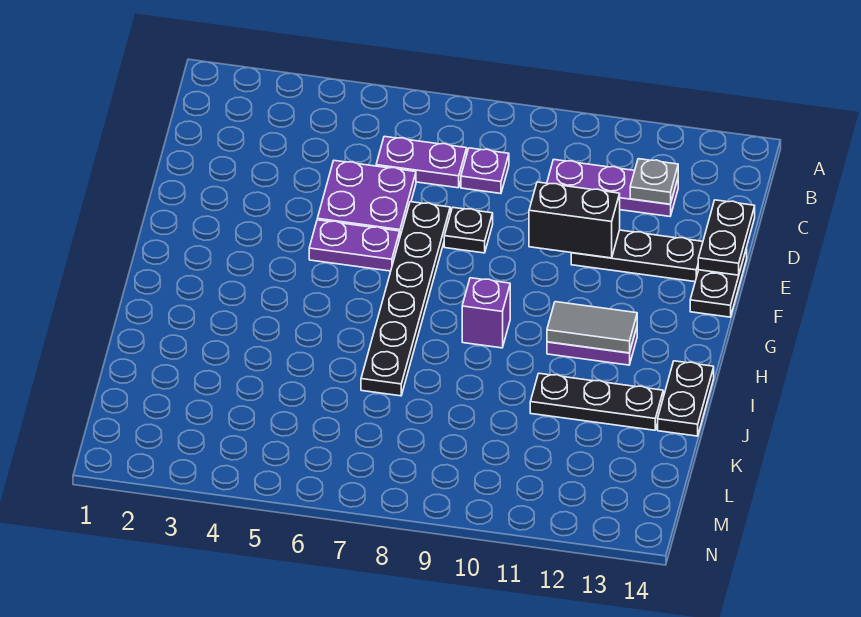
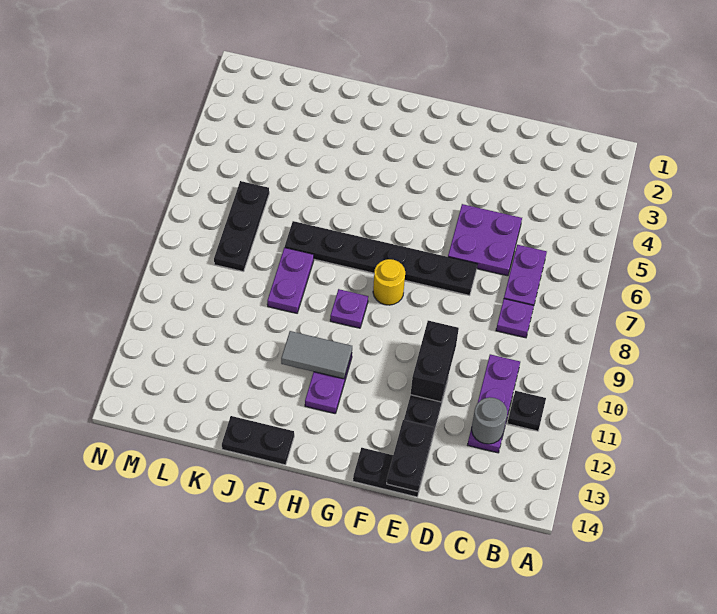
grey plate C12 level 2 -> grey round brick C12 level 2
black plate D14:E14 level 2 -> black plate E13:E14 level 2
black plate E8 level 1 -> black plate B11 level 1
purple plate F5:F6 level 1 -> purple plate J8:J9 level 1
none -> yellow round brick G8 level 1
purple brick H9 level 1 -> purple plate H9 level 1
grey tile H11:H12 level 2 -> grey tile H11:I11 level 2
black plate J11:J13 level 1 -> black plate L6:L8 level 1

